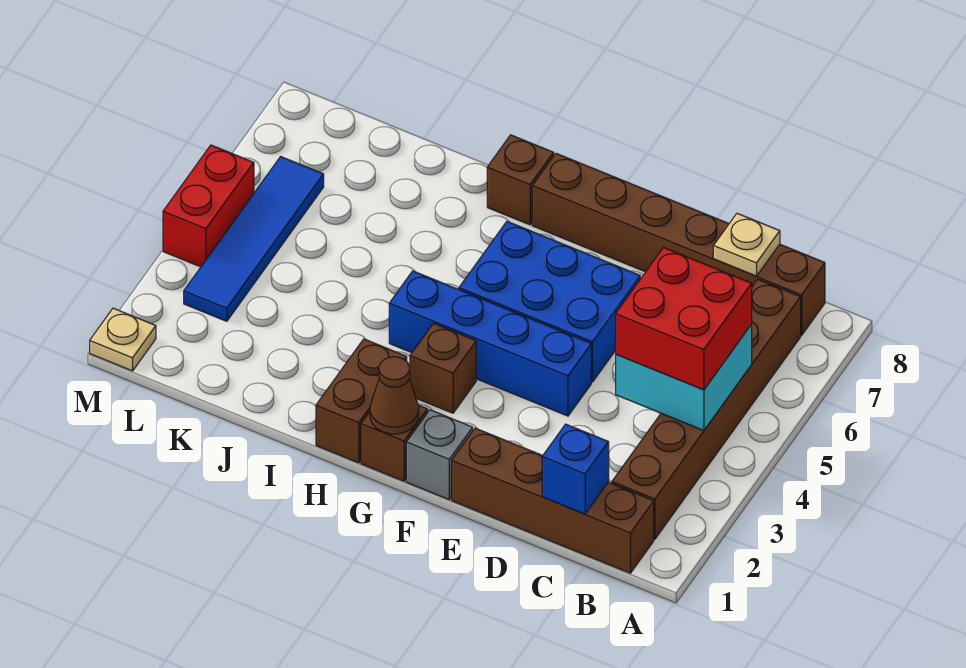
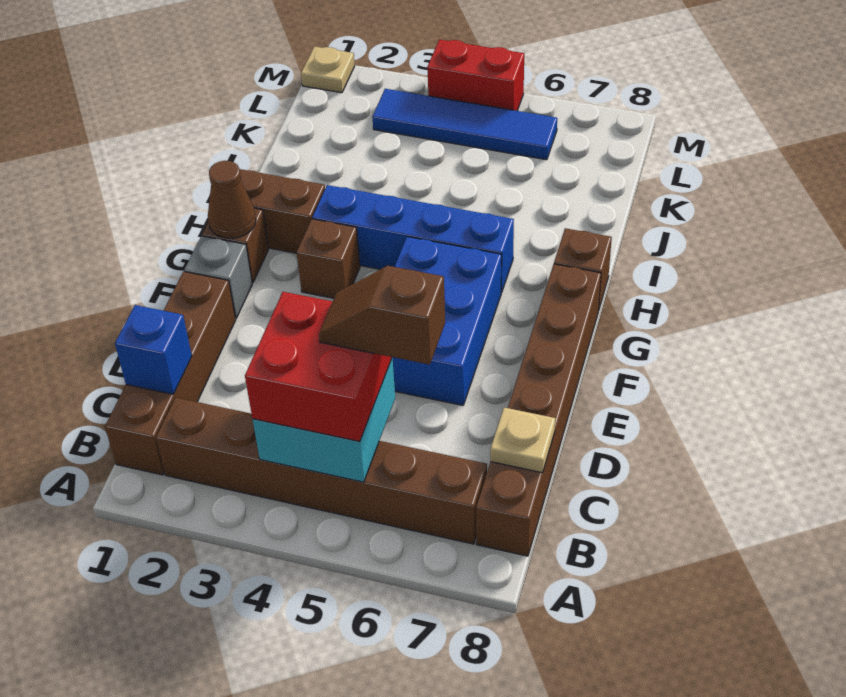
none -> brown slope C5:C6 level 4 top 6
blue brick E4:H4 level 1 -> blue brick H3:H6 level 1

